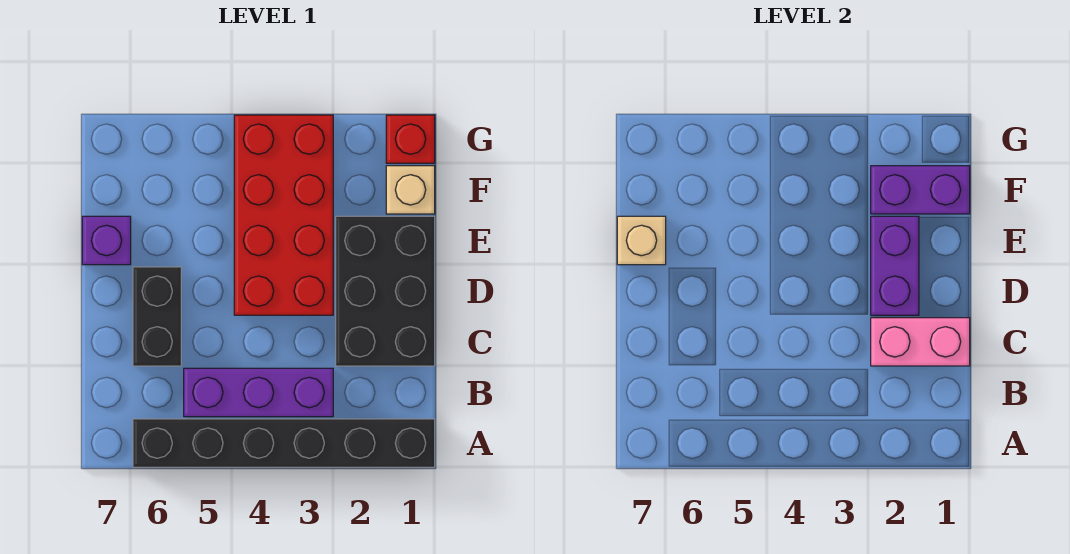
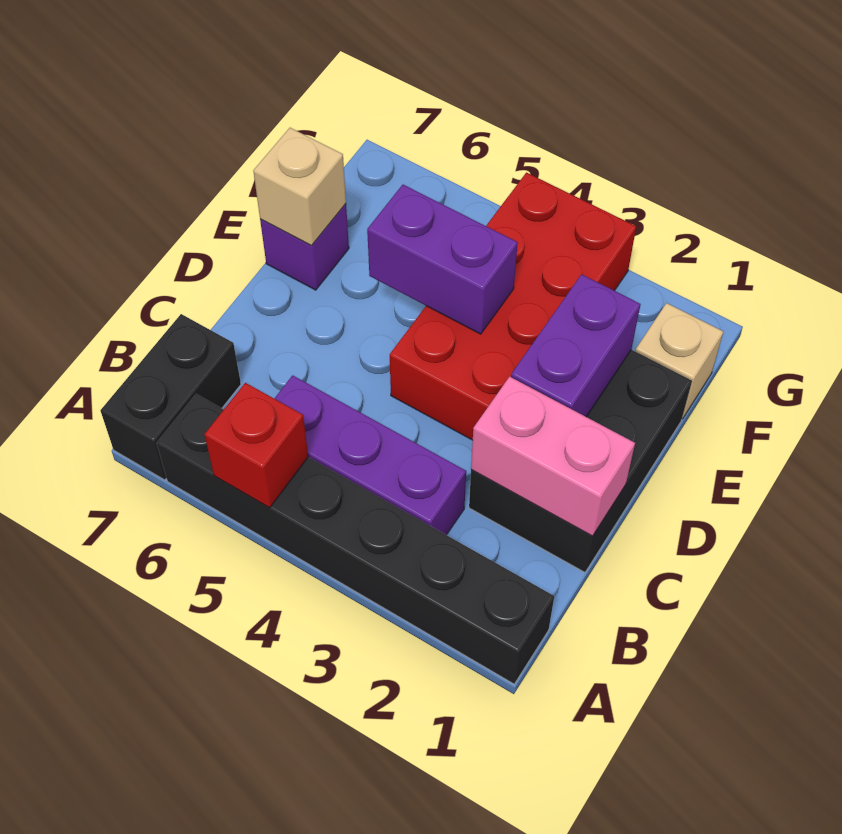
black brick C6:D6 level 1 -> black brick A7:B7 level 1
purple brick F1:F2 level 2 -> purple brick E4:E5 level 2
red brick G1 level 1 -> red brick A5 level 2

